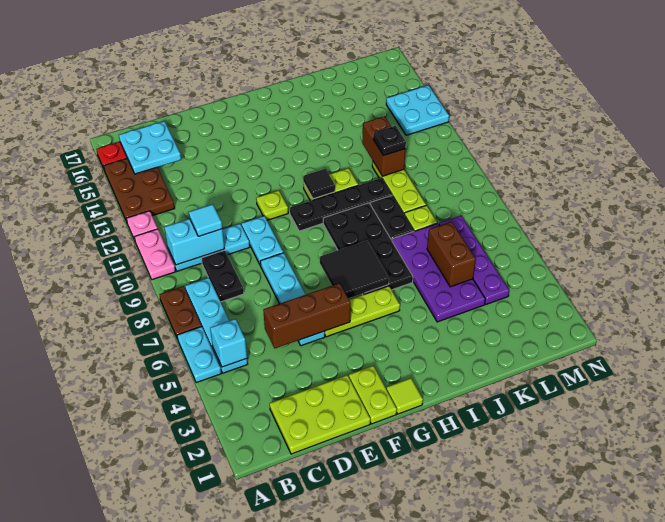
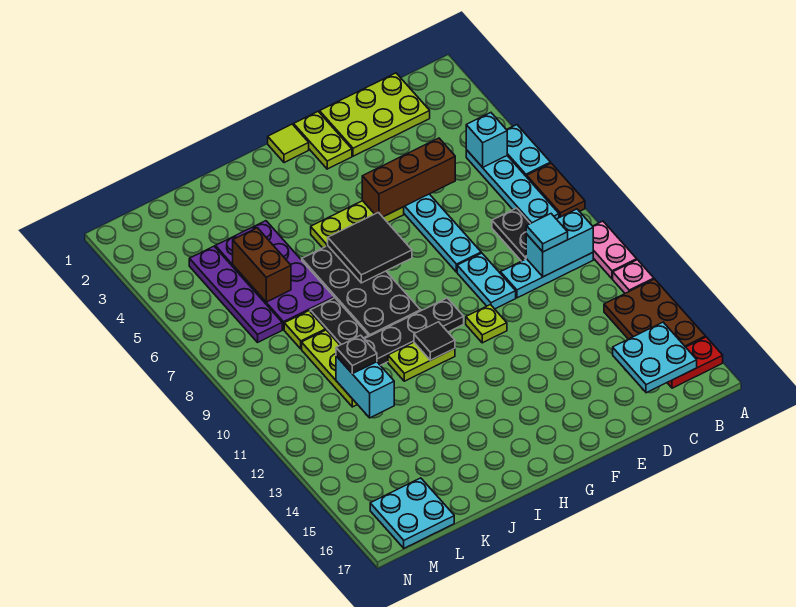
brown brick K11:K12 level 2 -> cyan brick K11:K12 level 2
cyan plate M13:N14 level 1 -> cyan plate L16:M17 level 1

